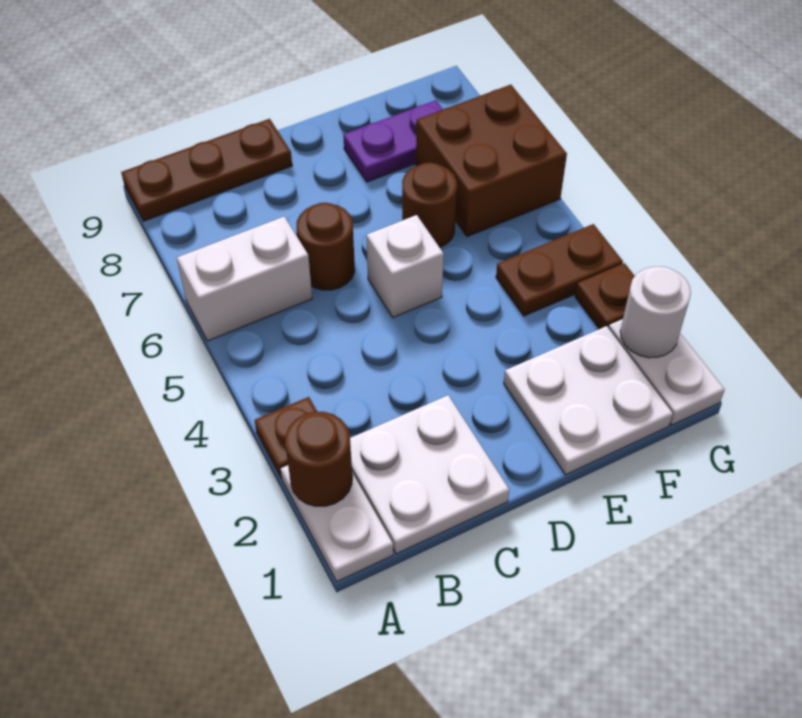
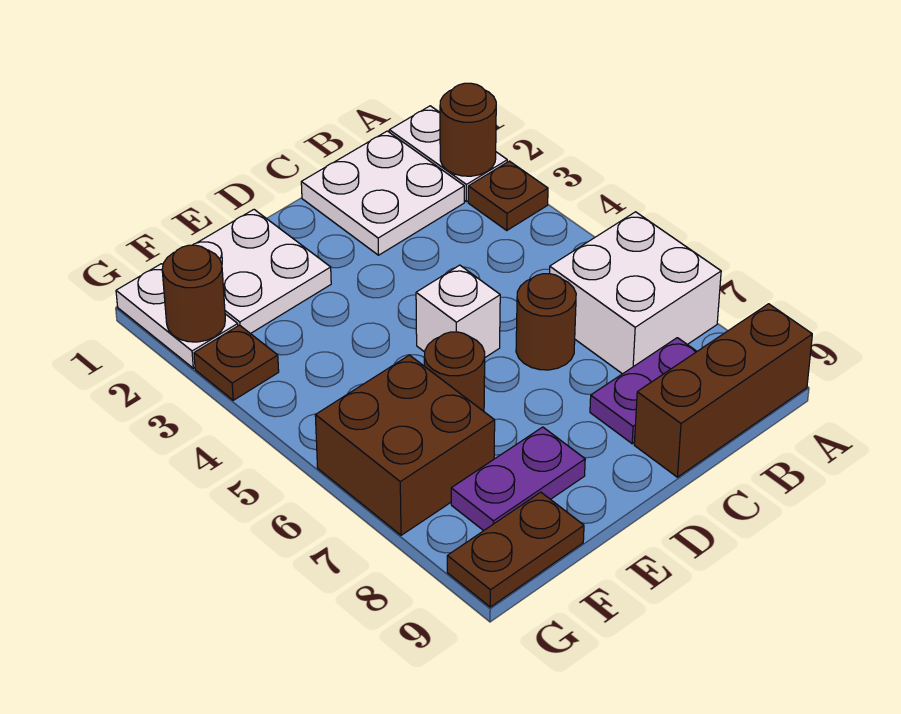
white brick A6:B6 level 1 -> white brick A6:B7 level 1
brown plate A9:C9 level 1 -> brown brick A9:C9 level 1
none -> purple plate B8:C8 level 1
brown plate F4:G4 level 1 -> brown plate F9:G9 level 1
white round brick G2 level 2 -> brown round brick G2 level 2

